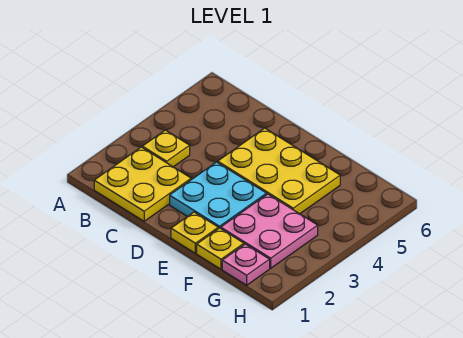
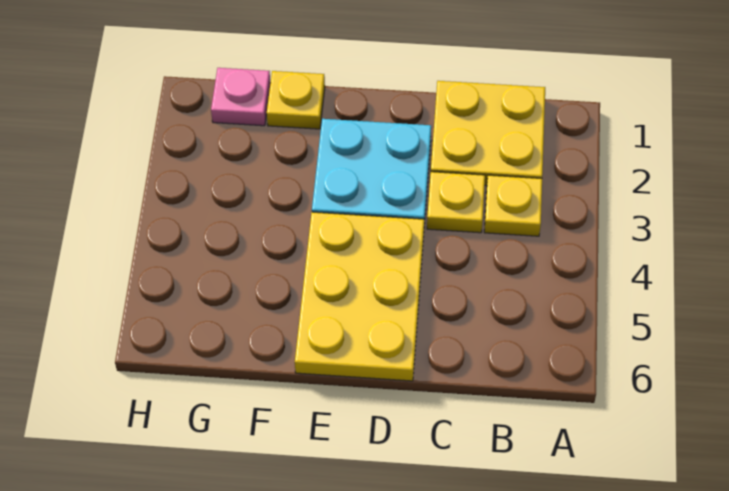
yellow plate D4:F5 level 1 -> yellow plate D4:E6 level 1
yellow plate E1 level 1 -> yellow plate C3 level 1
pink plate F2:G3 level 1 -> none

